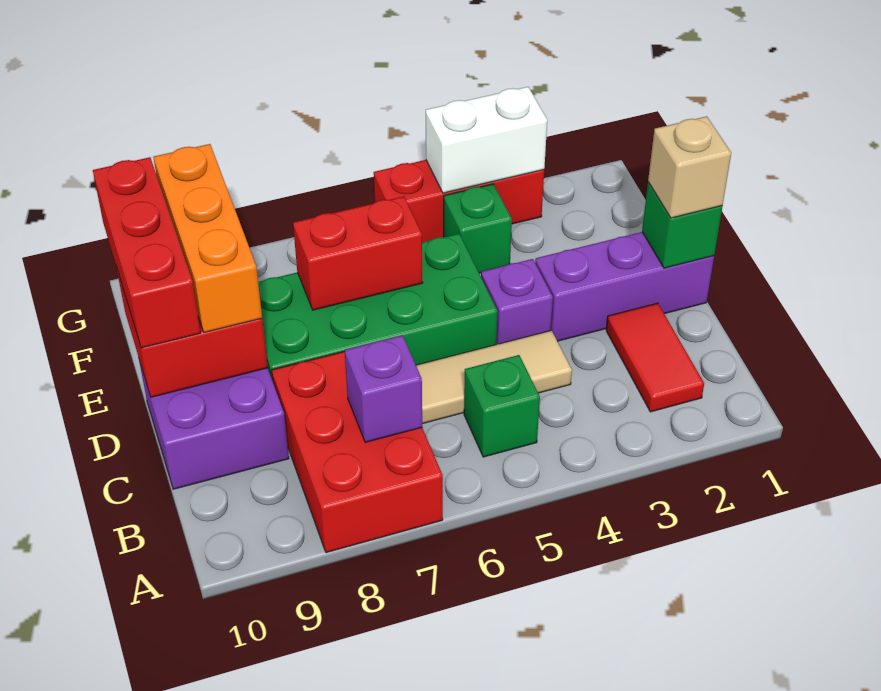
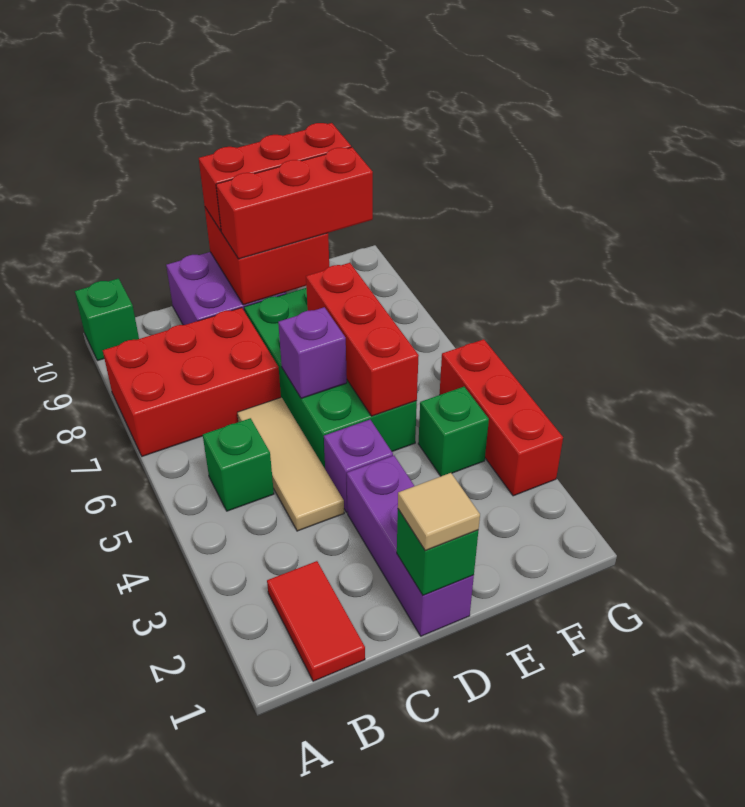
none -> green brick A10 level 1
red tile B2:C2 level 1 -> red tile B1:B2 level 1
purple brick B7 level 2 -> purple brick D6 level 2
tan brick D1 level 3 -> tan tile D1 level 3
orange brick D9:F9 level 3 -> red brick D9:F9 level 3
red brick E6:E7 level 2 -> red brick E5:E7 level 2
white brick G3:G4 level 2 -> none

